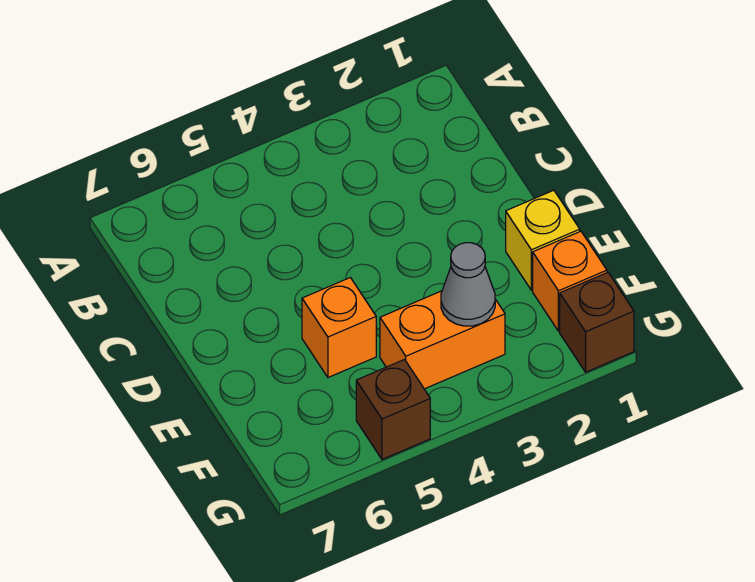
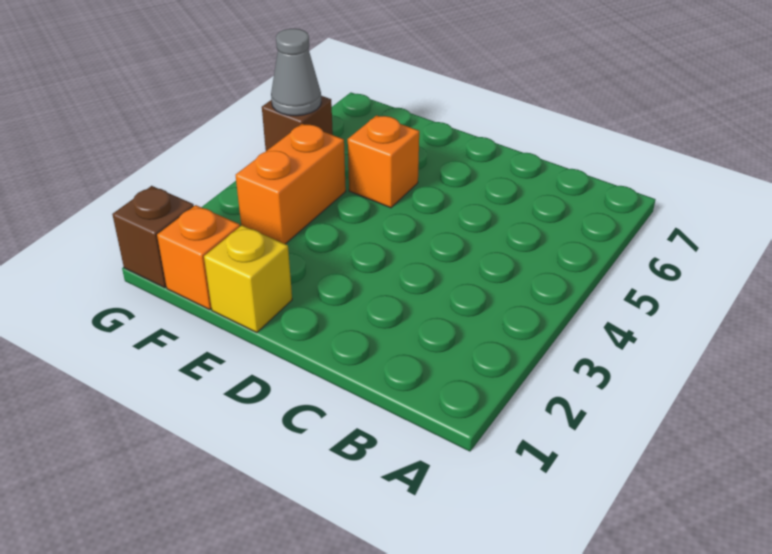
grey cone F3 level 2 -> grey cone G5 level 2

